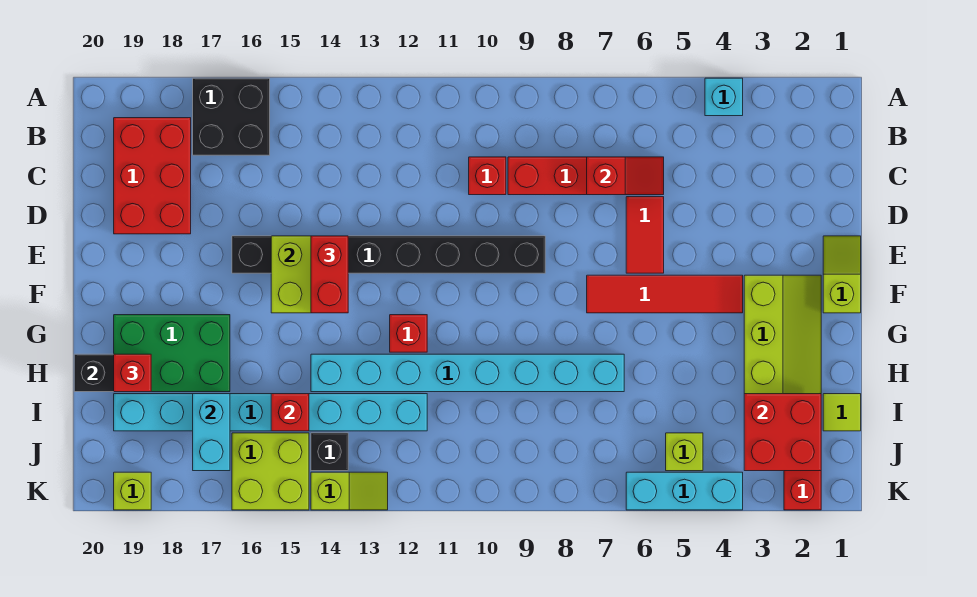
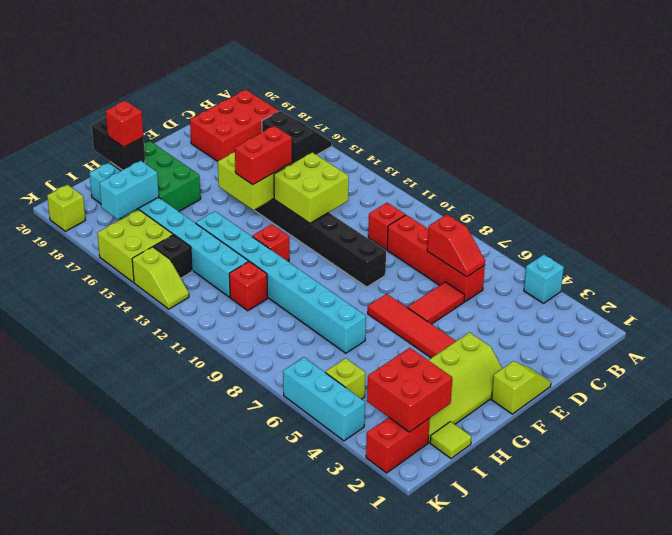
black brick A16:B17 level 1 -> black slope A16:B17 level 1 top B
none -> lime brick D12:E13 level 2
red brick I15 level 2 -> red brick I11 level 1

